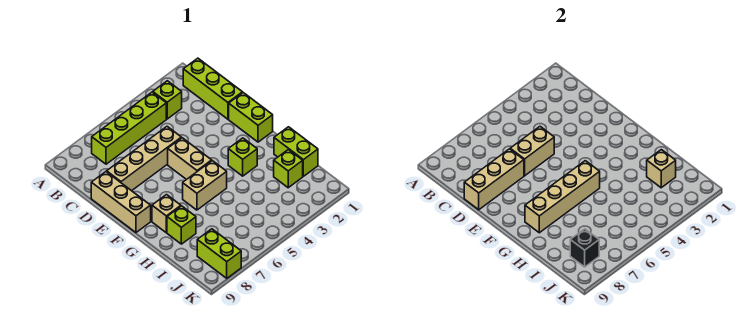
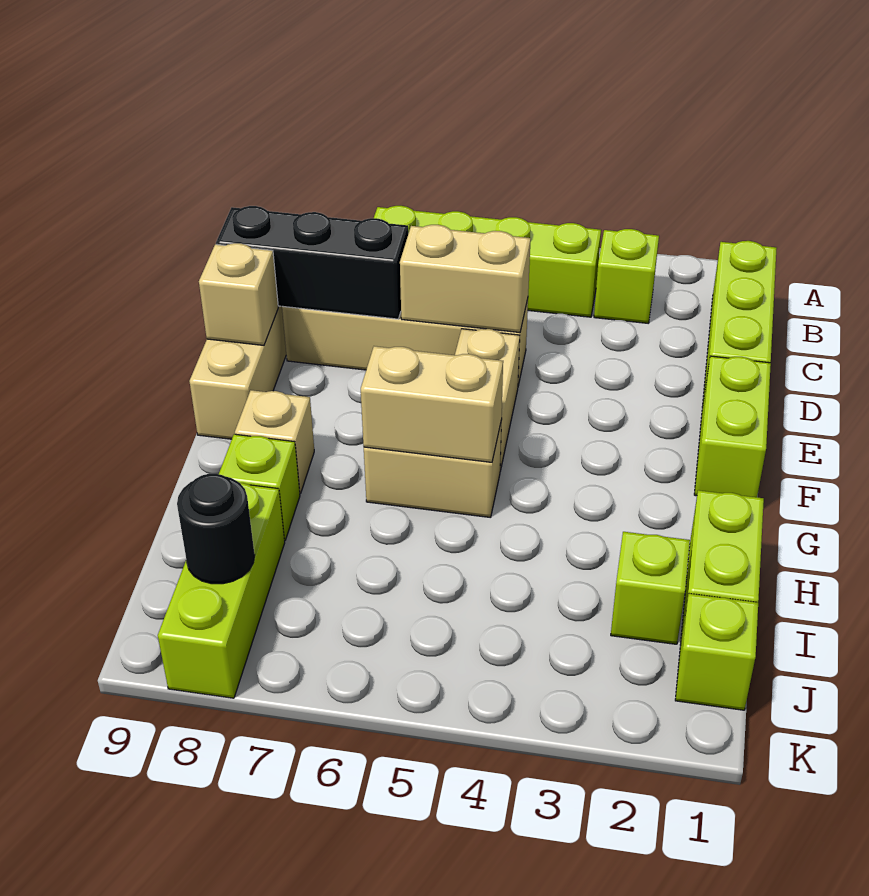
tan brick D7:D9 level 2 -> black brick D7:D9 level 2
lime brick G3 level 1 -> lime brick J1 level 1
tan brick G5:G8 level 2 -> tan brick G5:G6 level 2
tan brick I2 level 2 -> tan brick E9 level 2
lime brick J8:K8 level 1 -> lime brick I8:K8 level 1
black brick J8 level 2 -> black round brick J8 level 2

